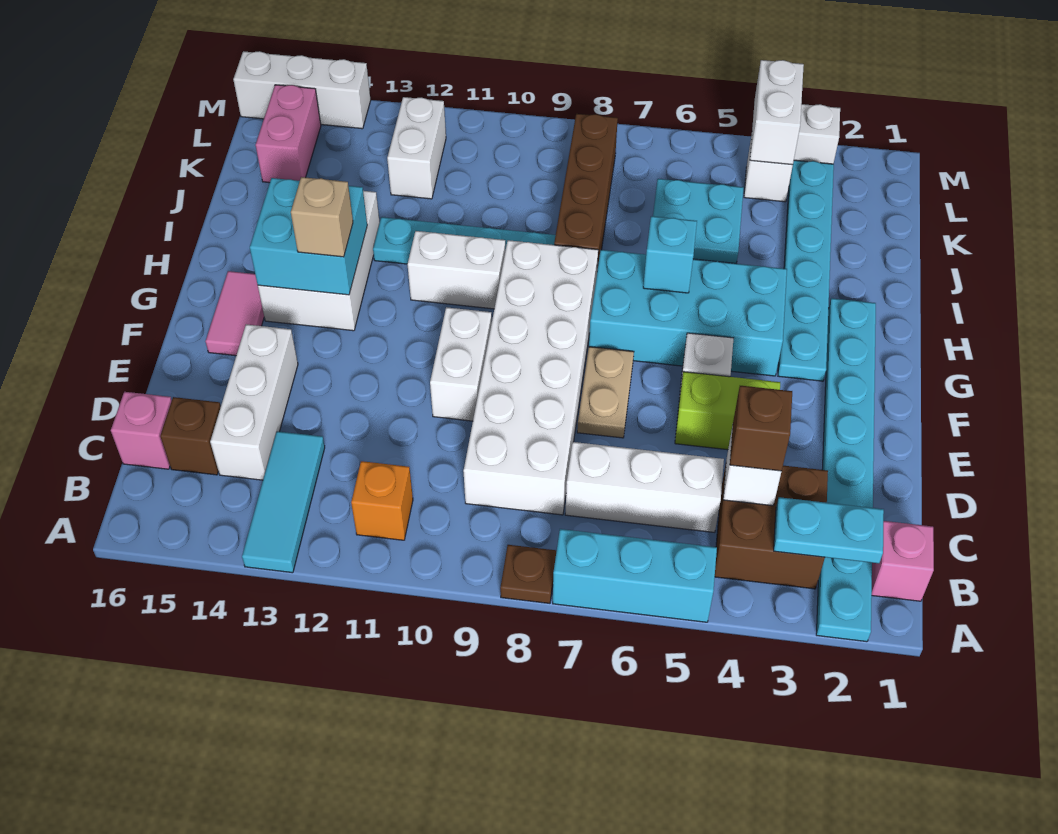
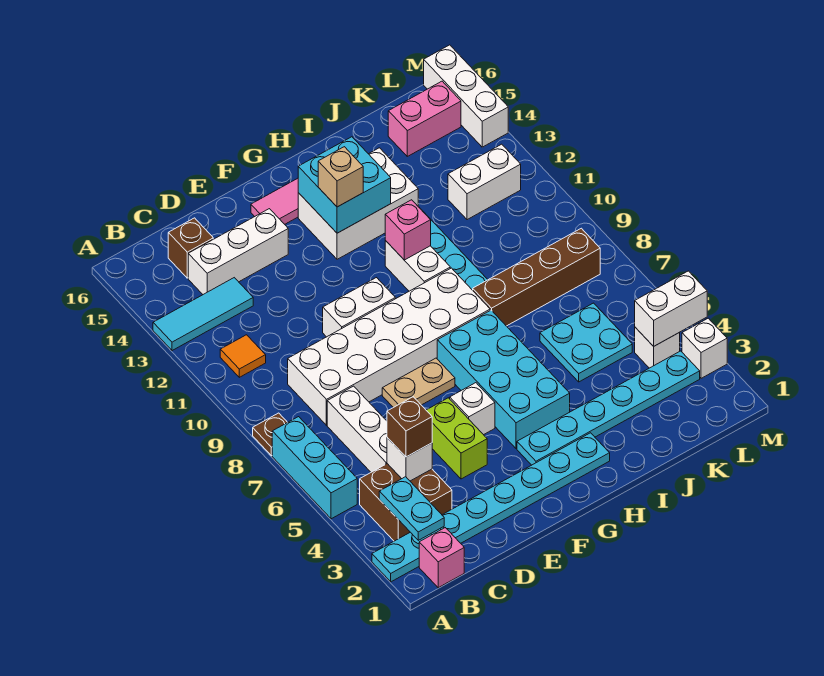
orange brick B11 level 1 -> orange tile B11 level 1
pink brick C16 level 1 -> pink brick H11 level 2
cyan brick H6 level 2 -> none

